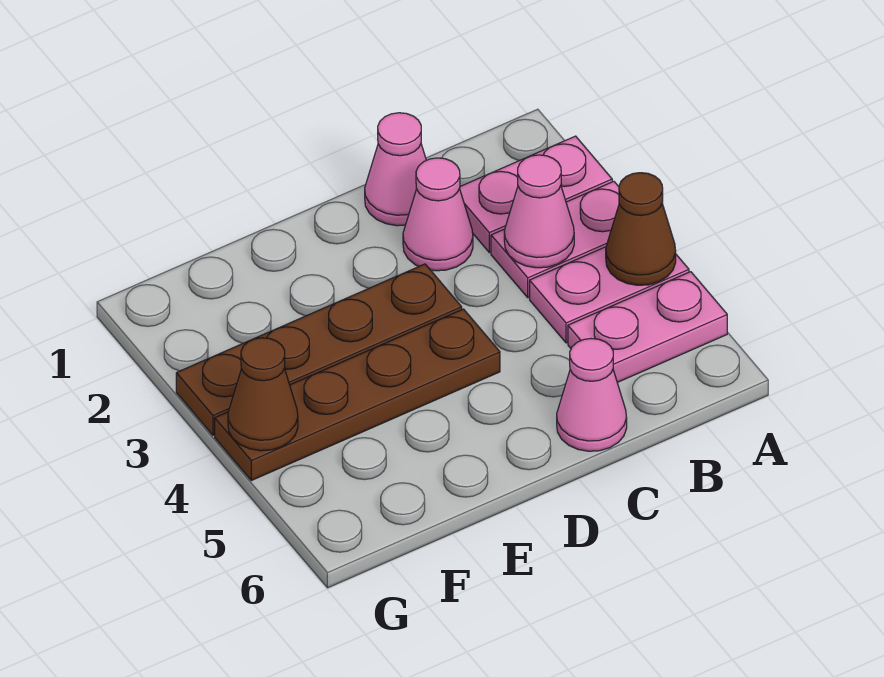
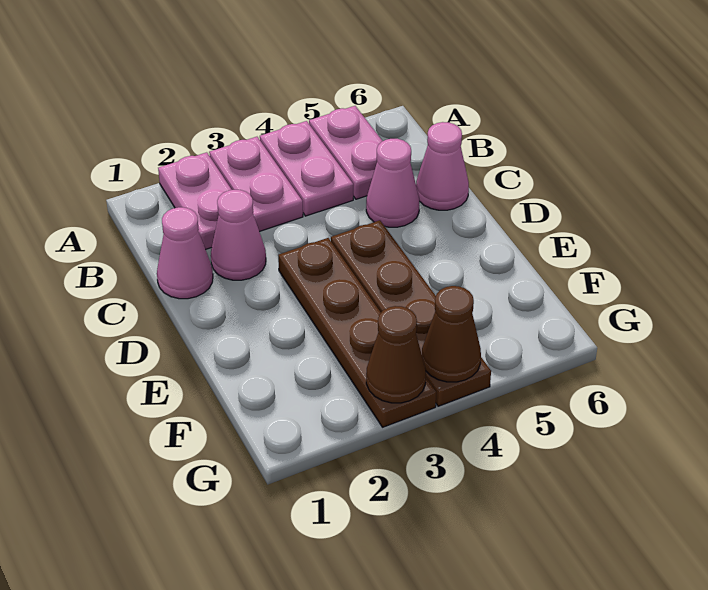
brown cone A4 level 2 -> brown cone G3 level 2
pink cone B3 level 2 -> pink cone C5 level 1

